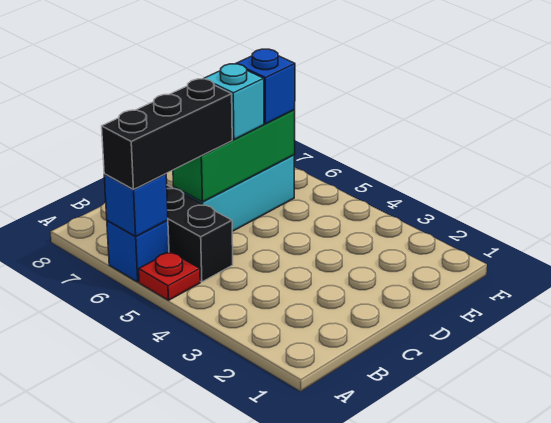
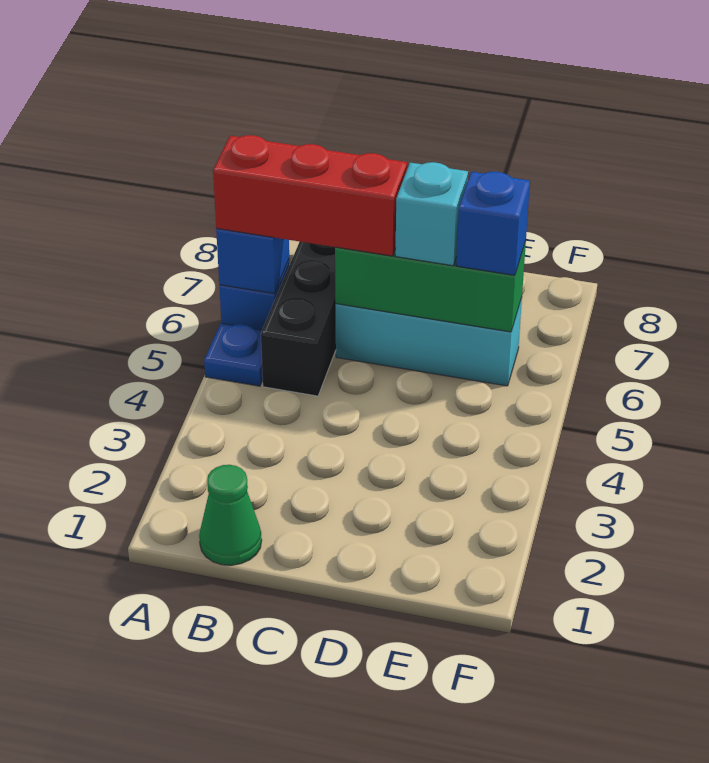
red plate A5 level 1 -> blue plate A5 level 1
black brick A6:C6 level 3 -> red brick A6:C6 level 3
none -> green cone B1 level 1

